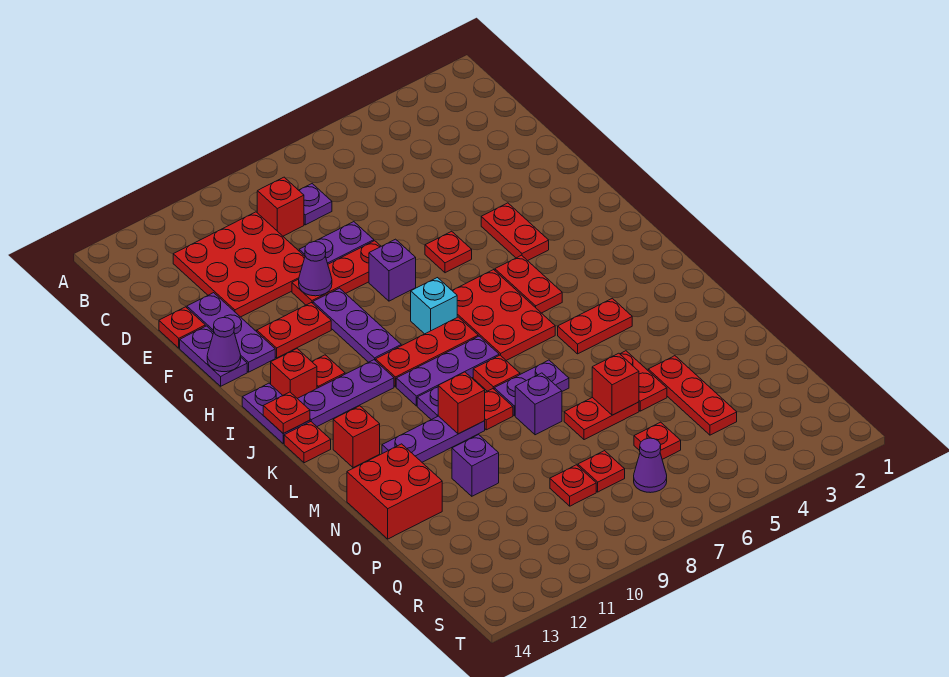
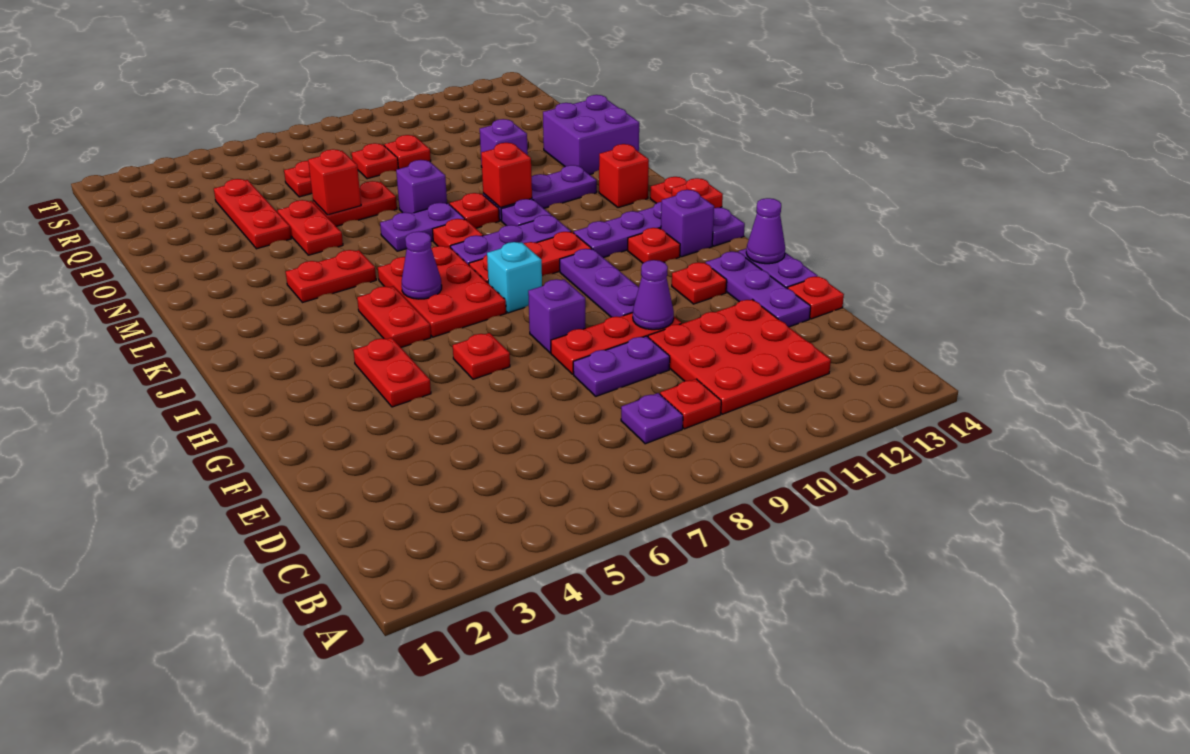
red brick C9 level 1 -> red plate C9 level 1
red plate G11:G12 level 1 -> red plate G12 level 1
red brick I13 level 1 -> purple brick I13 level 1
red brick N13:O14 level 1 -> purple brick N13:O14 level 1
purple cone R7 level 1 -> purple cone J6 level 2

